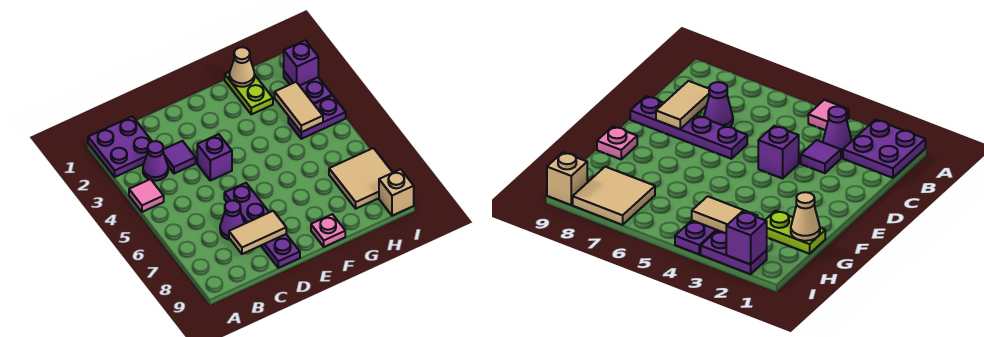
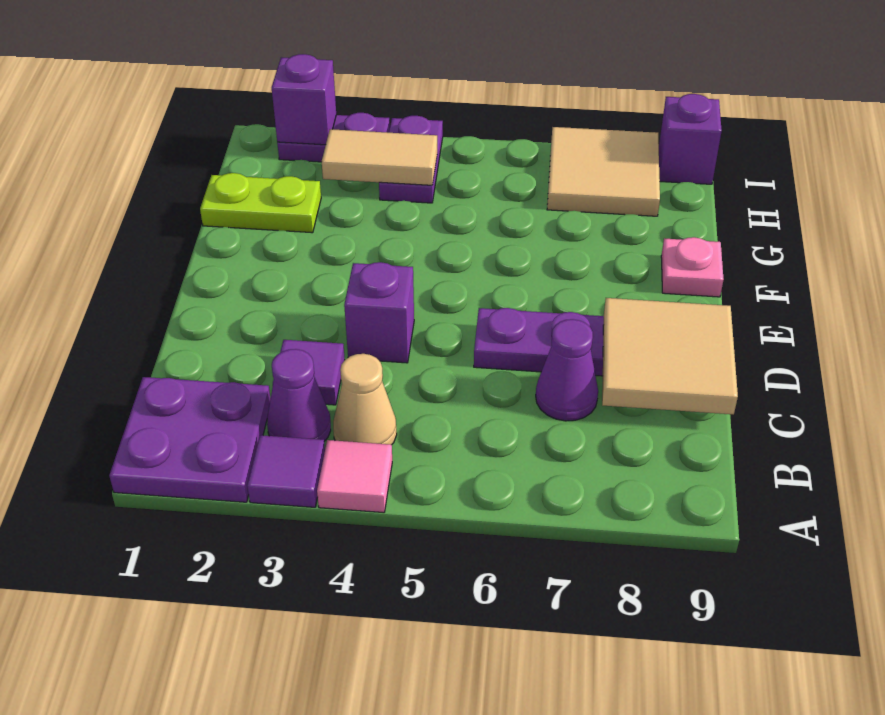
none -> purple tile A3 level 1
tan tile C8:D8 level 2 -> tan tile C8:D9 level 2
tan cone G1 level 2 -> tan cone B4 level 1
tan brick I9 level 1 -> purple brick I9 level 1

